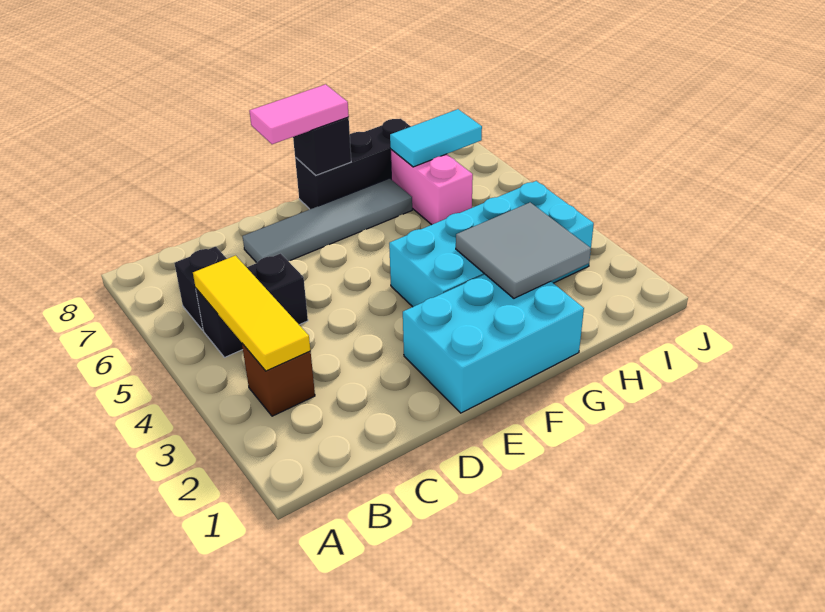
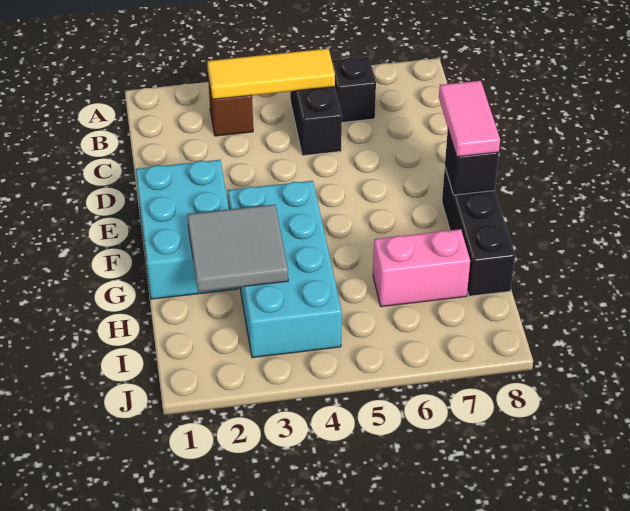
grey tile D7:G7 level 1 -> none
cyan tile H7:I7 level 2 -> none

